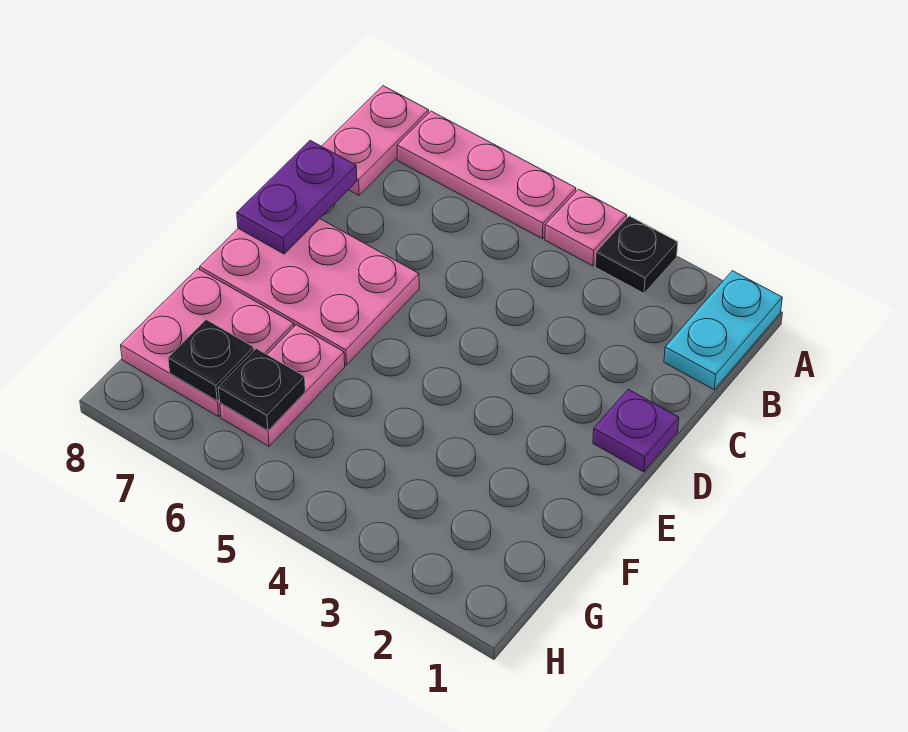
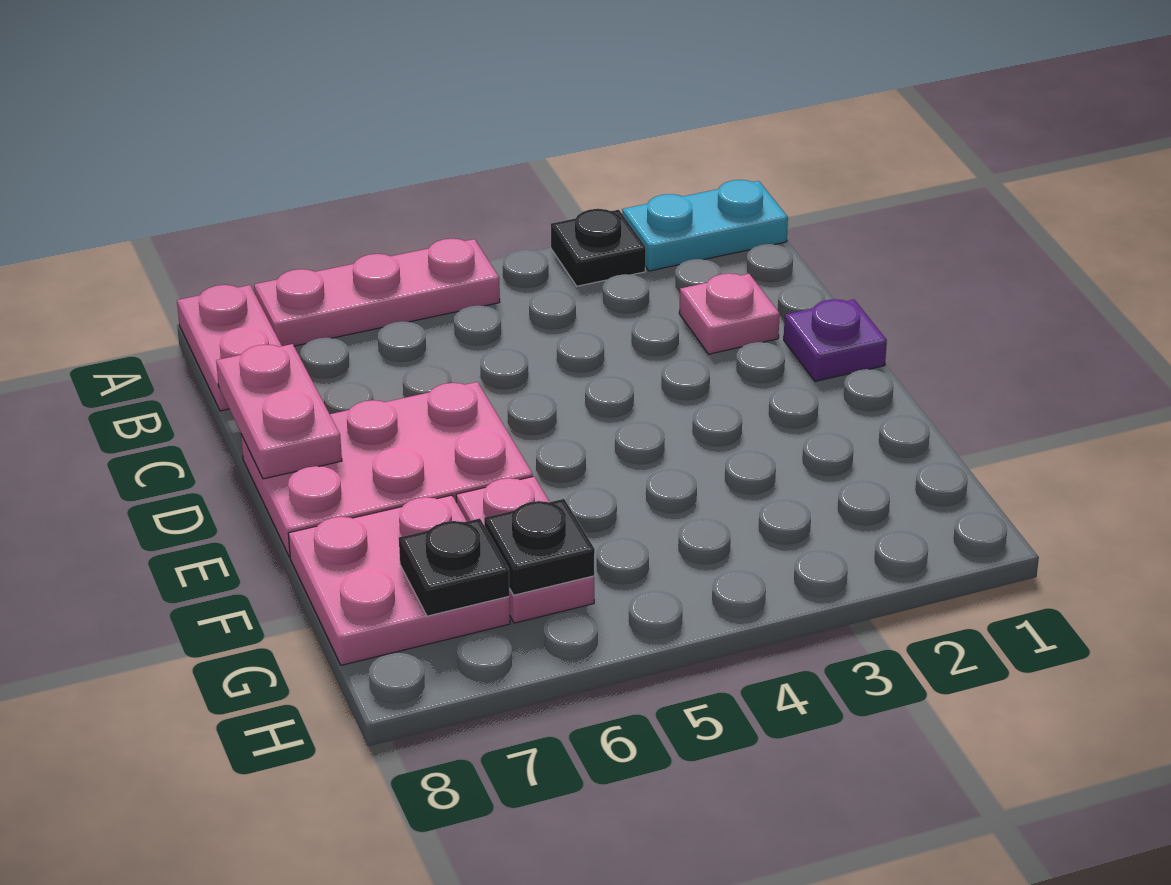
cyan plate A1:B1 level 1 -> cyan plate A1:A2 level 1
pink plate A4 level 1 -> pink plate C2 level 1
purple plate C8:D8 level 2 -> pink plate C8:D8 level 2

